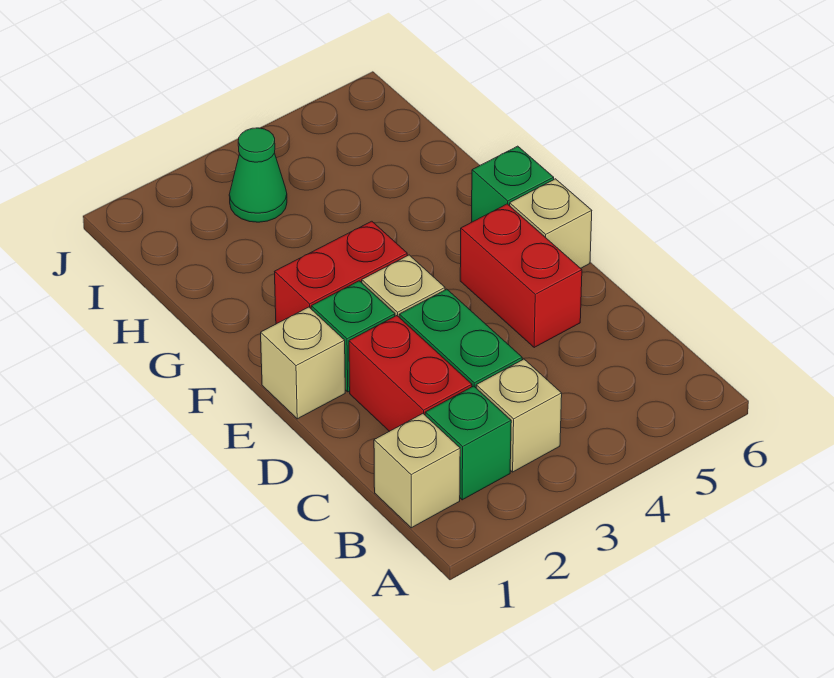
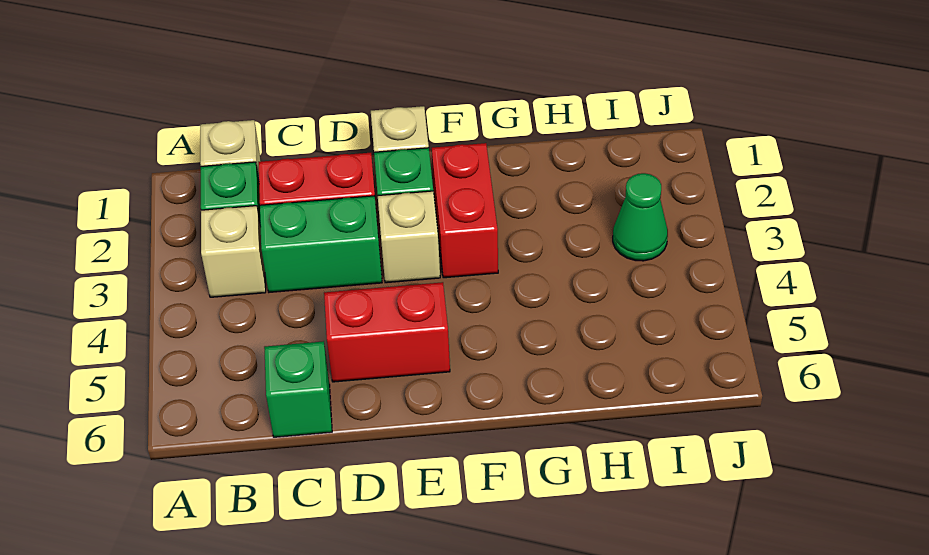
tan brick E6 level 1 -> none
green brick F6 level 1 -> green brick C6 level 1

